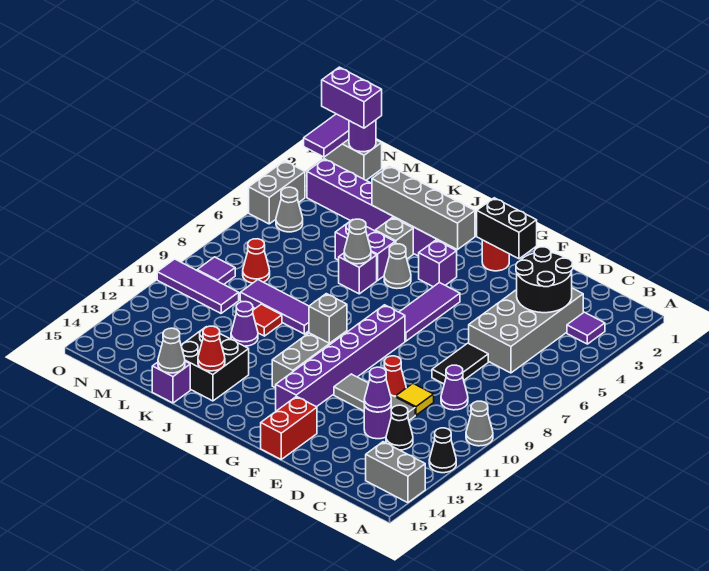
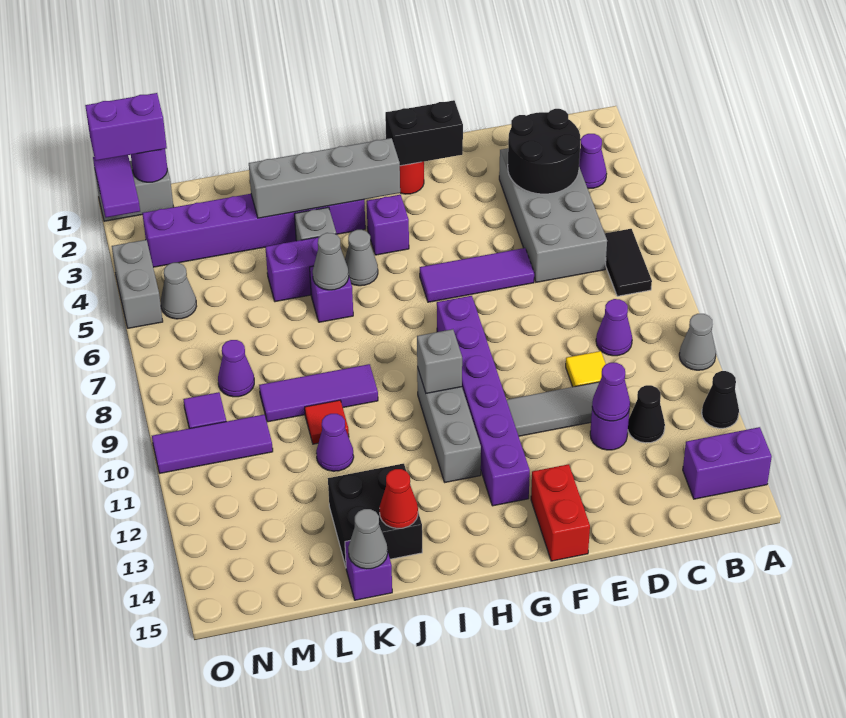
grey brick A14:B14 level 1 -> purple brick A14:B14 level 1
purple tile B3 level 1 -> purple cone B3 level 1
black tile D7:D8 level 1 -> black tile B6:B7 level 1
red cone E10 level 1 -> none
purple tile G5:G7 level 1 -> purple tile E6:G6 level 1
red cone M8 level 1 -> purple cone M8 level 1

